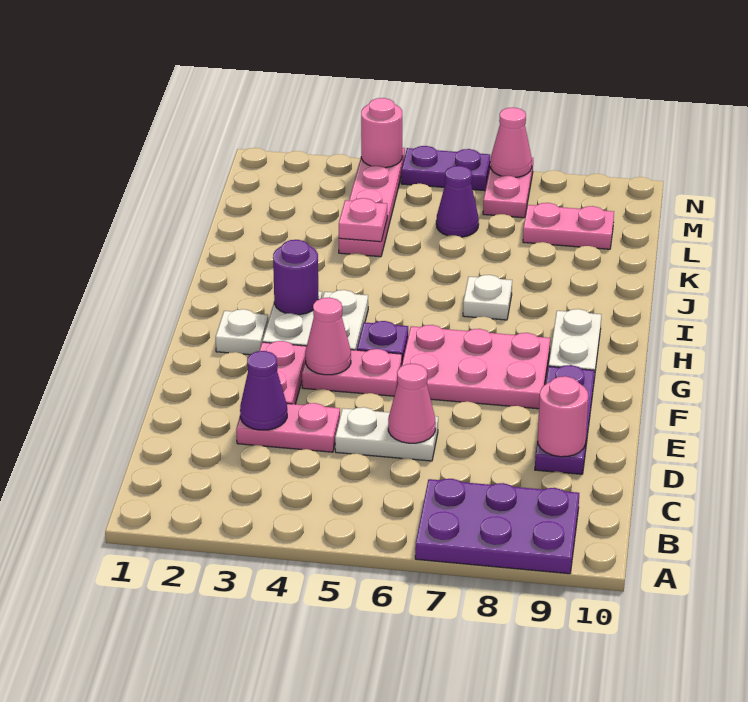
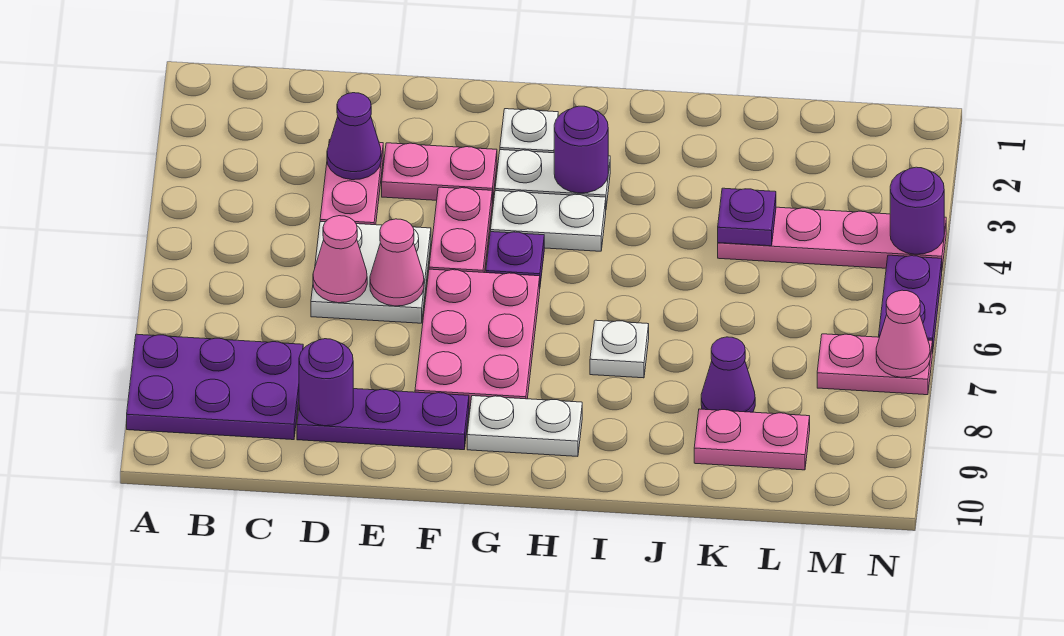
purple plate A7:B9 level 1 -> purple plate A8:C9 level 1
white plate D5:D6 level 1 -> white plate D5:E6 level 1
pink round brick D9 level 2 -> purple round brick D9 level 2
pink cone F4 level 2 -> pink cone E6 level 2
pink plate K4 level 2 -> purple plate K4 level 2
purple cone L6 level 1 -> purple cone K8 level 1
pink plate L8:L9 level 1 -> pink plate K9:L9 level 1
pink round brick N4 level 2 -> purple round brick N4 level 2

